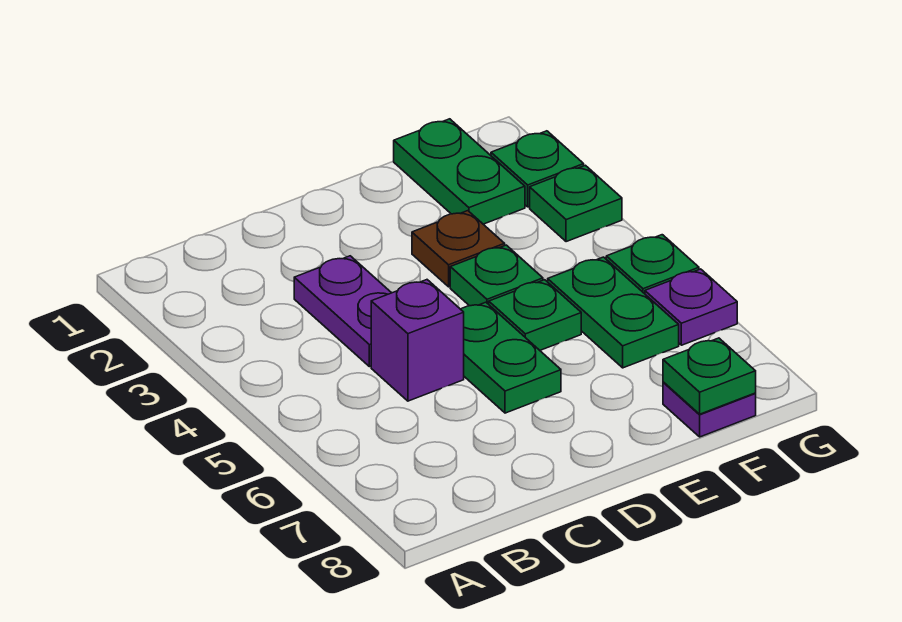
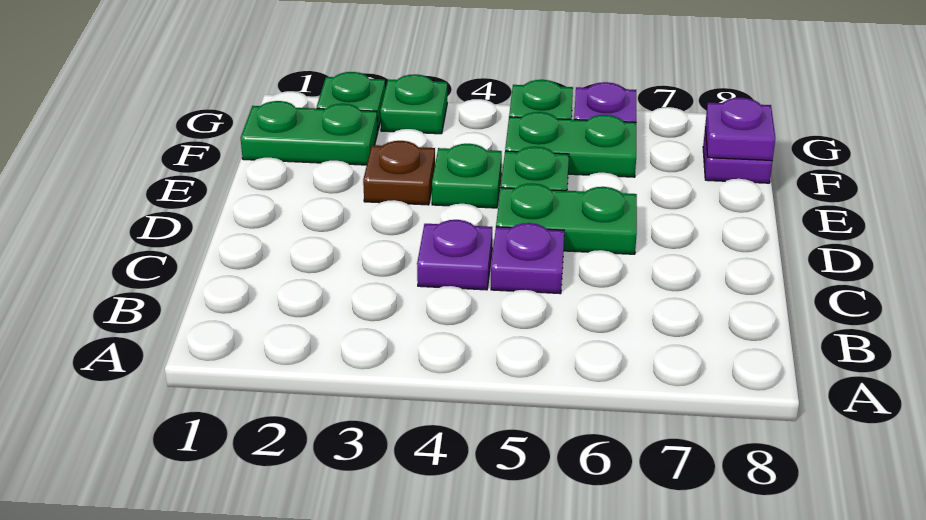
purple plate C3:C4 level 1 -> purple plate C4 level 1
purple brick C5 level 1 -> purple plate C5 level 1
green plate F8 level 2 -> purple plate F8 level 2

